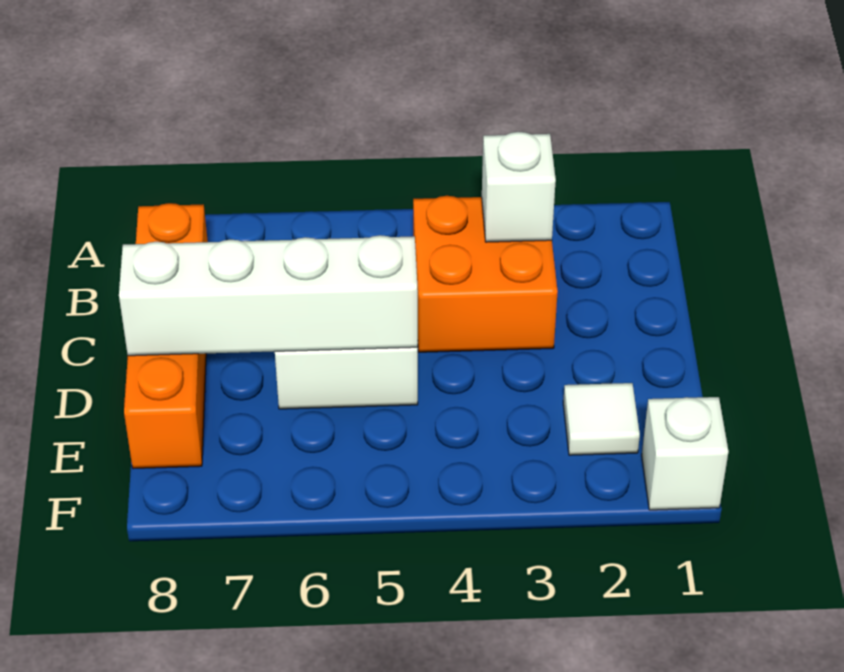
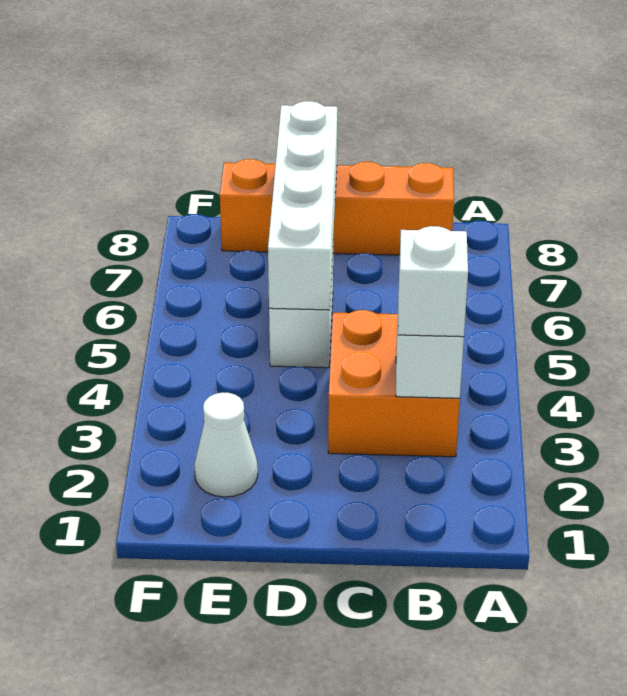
white tile E2 level 1 -> white cone E2 level 1
white brick F1 level 1 -> white brick B3 level 3

